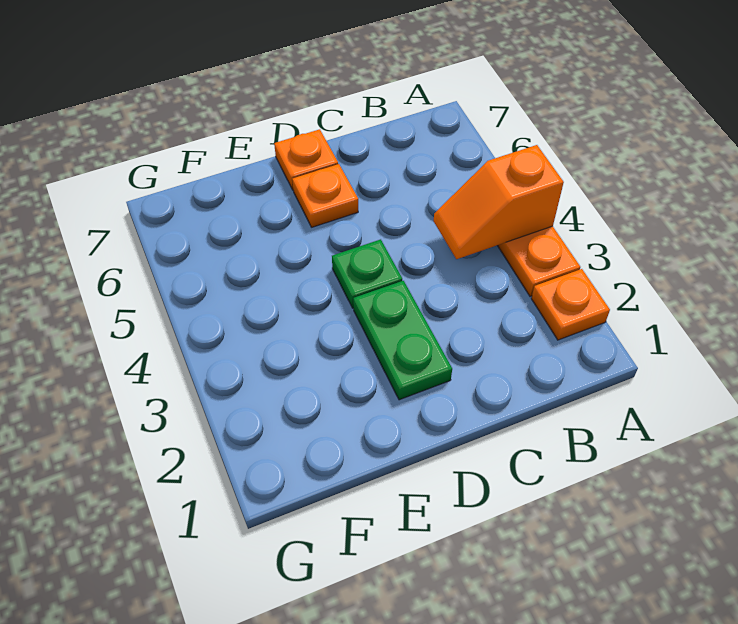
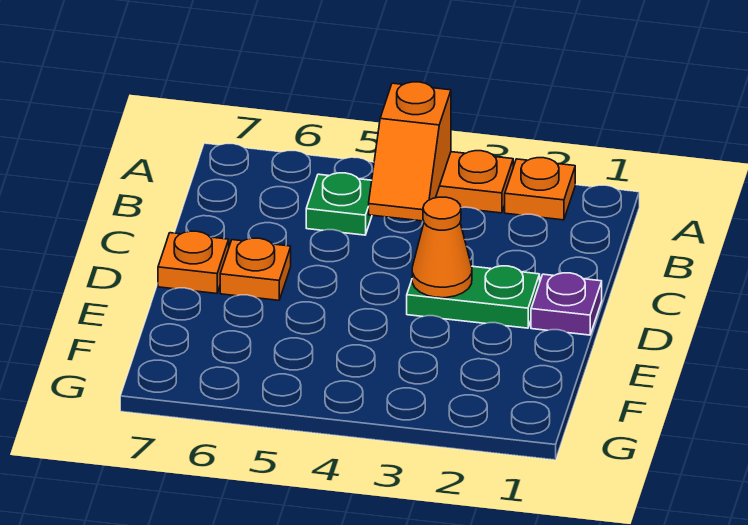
none -> purple plate D1 level 1
none -> orange cone D3 level 2
green plate D4 level 1 -> green plate B5 level 1

